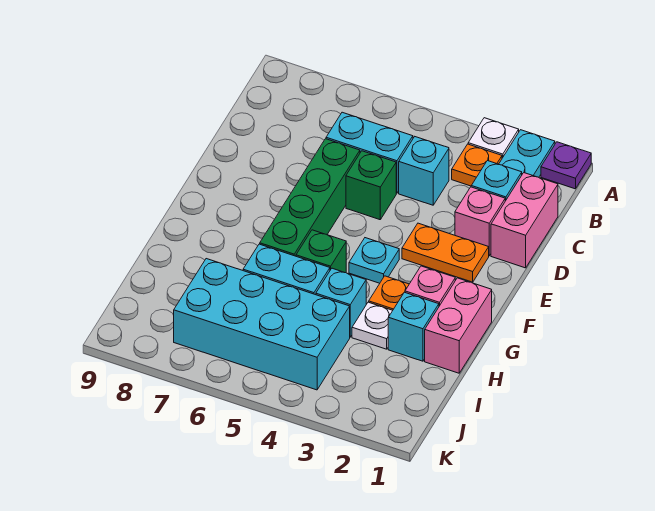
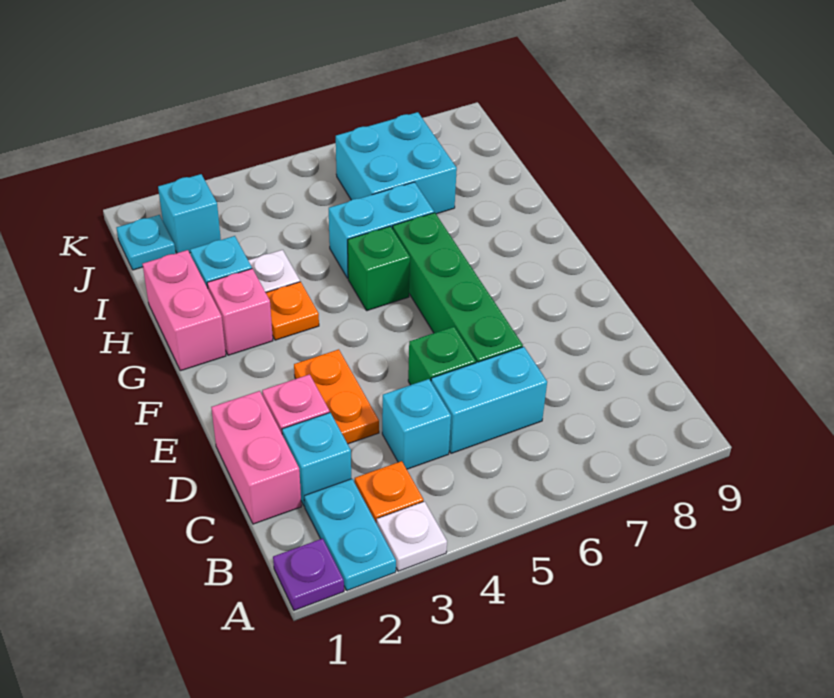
orange plate E2:E3 level 1 -> orange plate D3:E3 level 1
cyan plate F4 level 1 -> cyan plate J1 level 1
cyan brick H4 level 1 -> cyan brick J2 level 1
cyan brick I4:J7 level 1 -> cyan brick I6:J7 level 1

